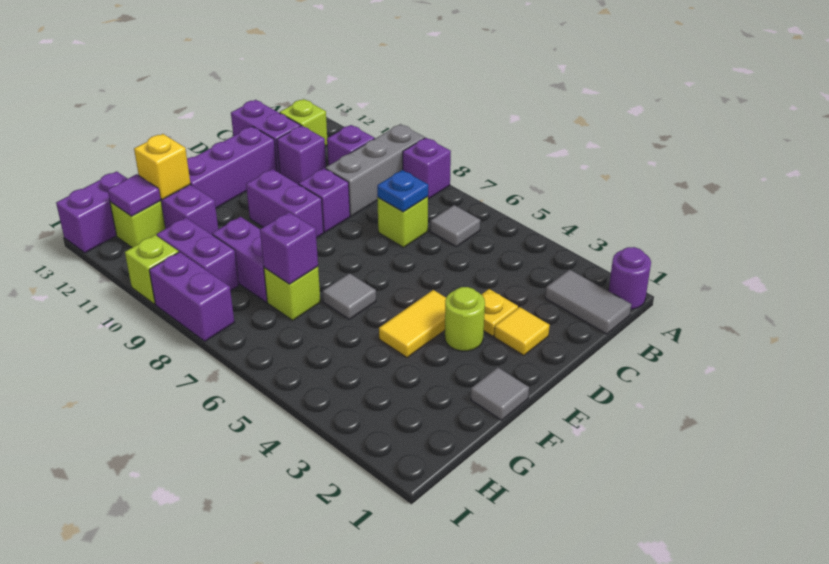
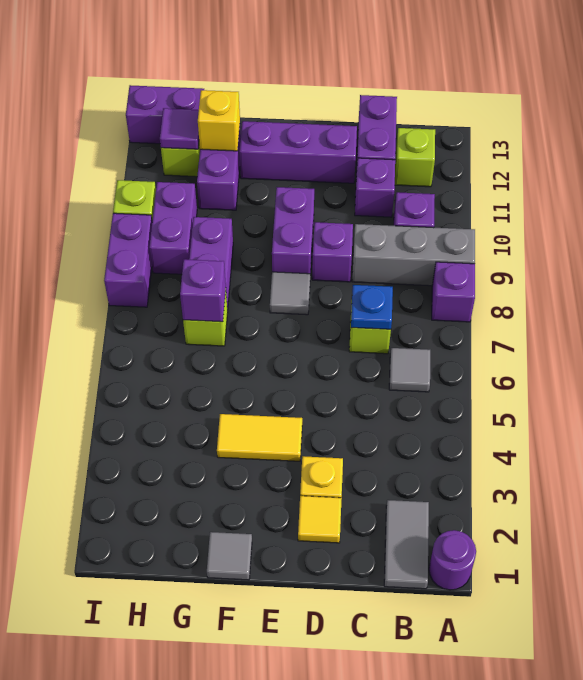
lime round brick E3 level 1 -> none
grey tile F6 level 1 -> grey tile E8 level 1

